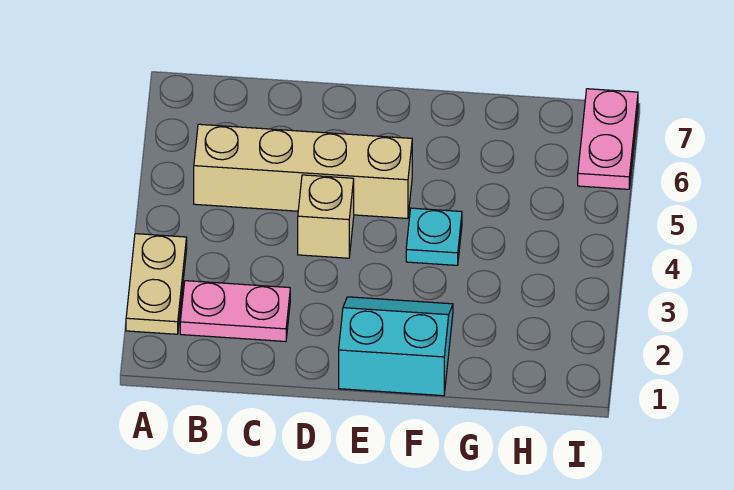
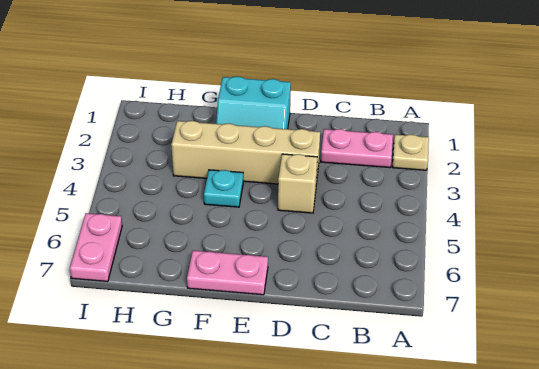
tan plate A2:A3 level 1 -> tan plate A2 level 1
tan brick B5:E5 level 1 -> tan brick D3:G3 level 1
none -> pink plate E7:F7 level 1

